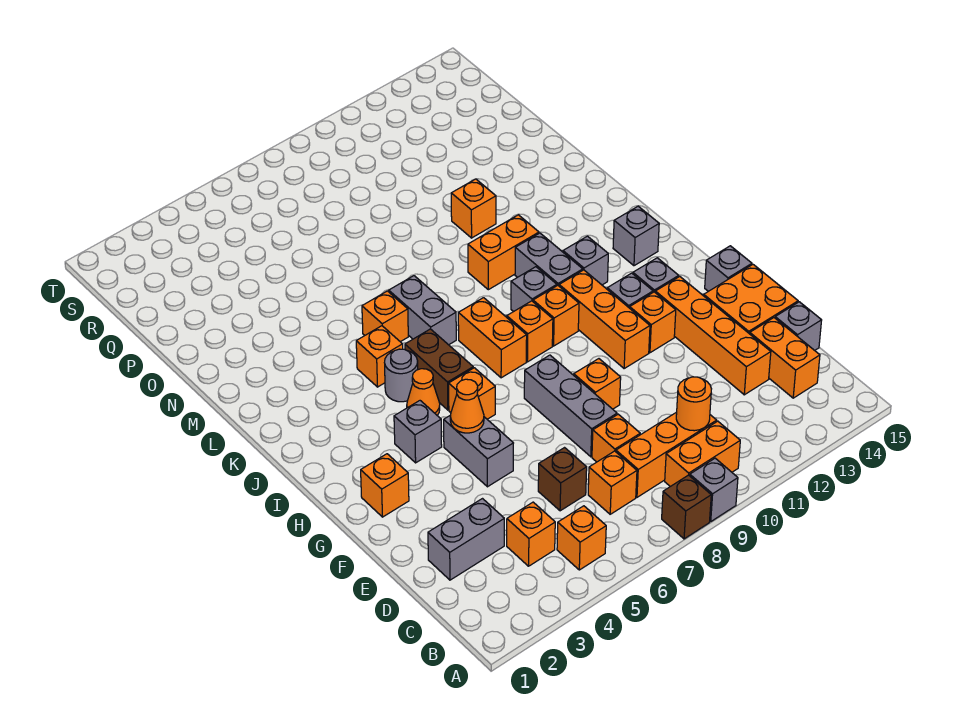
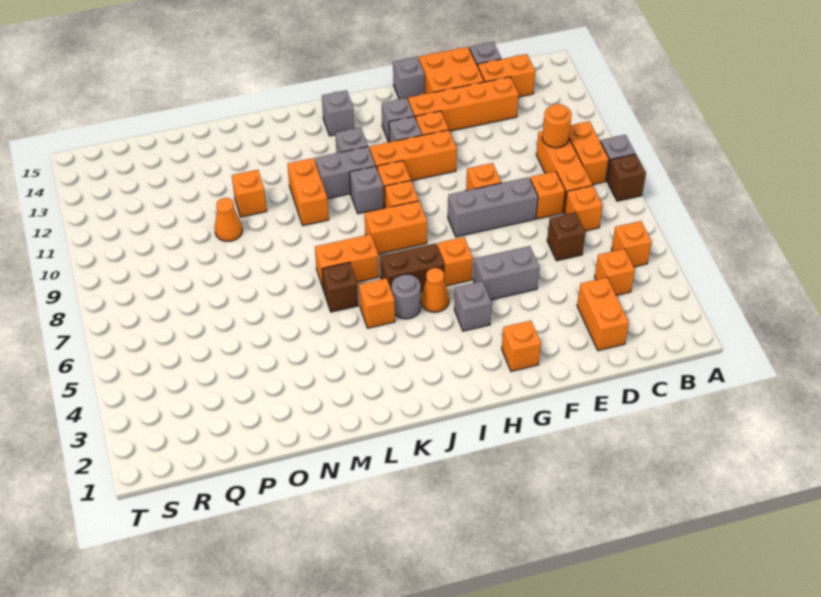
grey brick D2:D3 level 1 -> orange brick D2:D3 level 1
orange cone G5 level 2 -> orange cone O10 level 1
grey brick K7:L7 level 1 -> orange brick K7:L7 level 1
orange brick L6 level 1 -> brown brick L6 level 1

